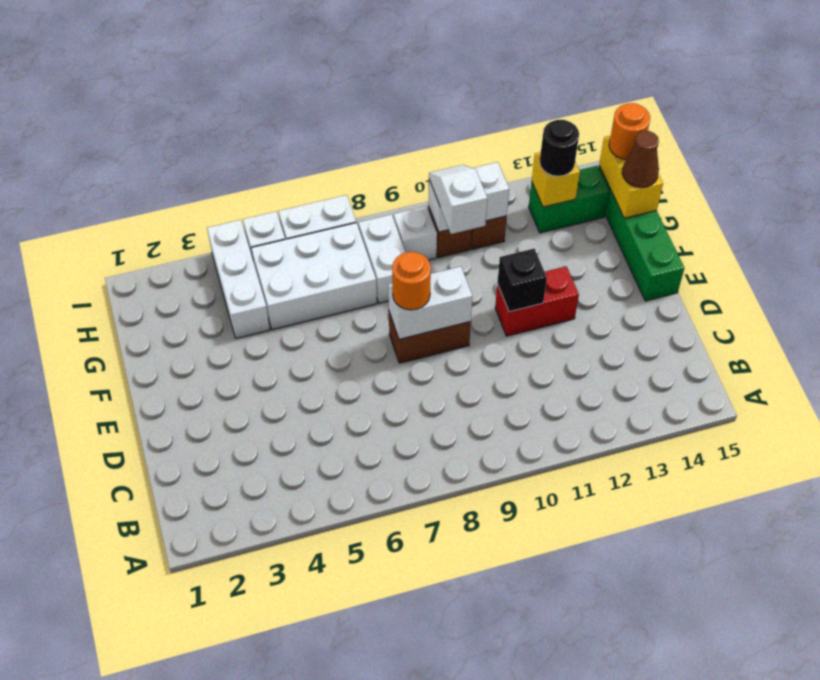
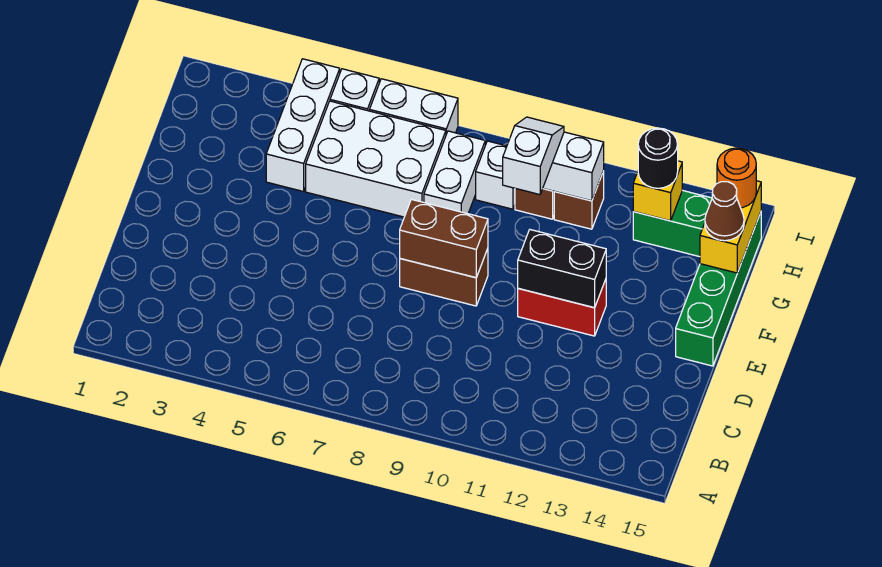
white brick E8:E9 level 2 -> brown brick E8:E9 level 2
orange round brick E8 level 3 -> none
black brick E11 level 2 -> black brick E11:E12 level 2

